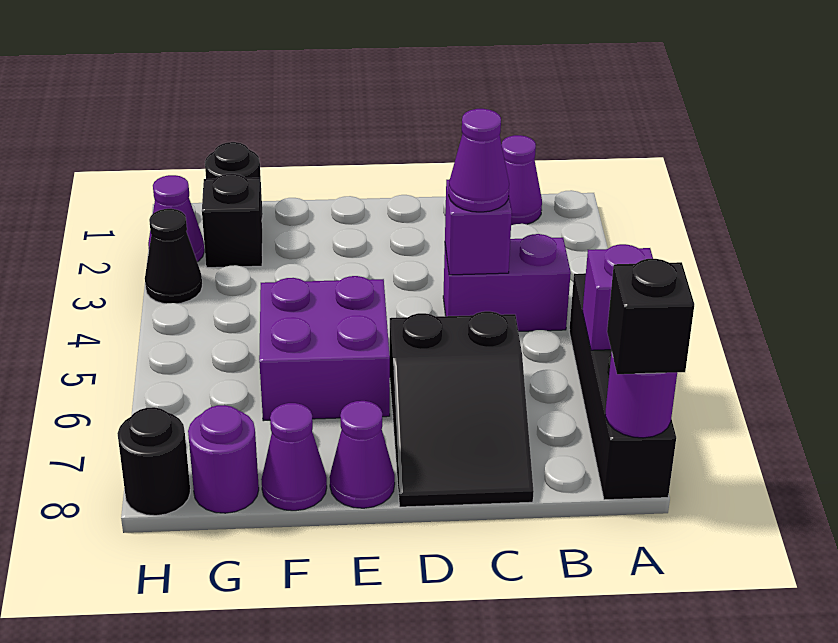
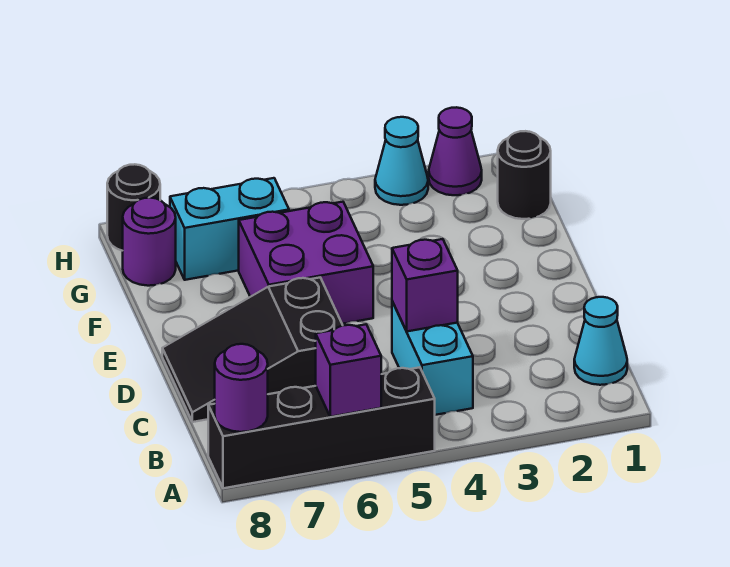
black brick A8 level 3 -> none
purple cone B1 level 1 -> cyan cone B1 level 1
purple brick B4:C4 level 1 -> cyan brick B4:C4 level 1
purple cone C4 level 3 -> none
purple cone E8 level 1 -> none
purple cone F8 level 1 -> none
black brick G2 level 1 -> none
none -> cyan brick G6:G7 level 1
black cone H3 level 1 -> cyan cone H3 level 1

